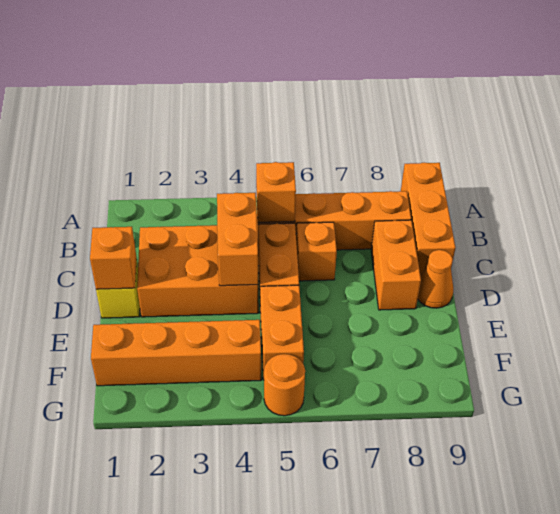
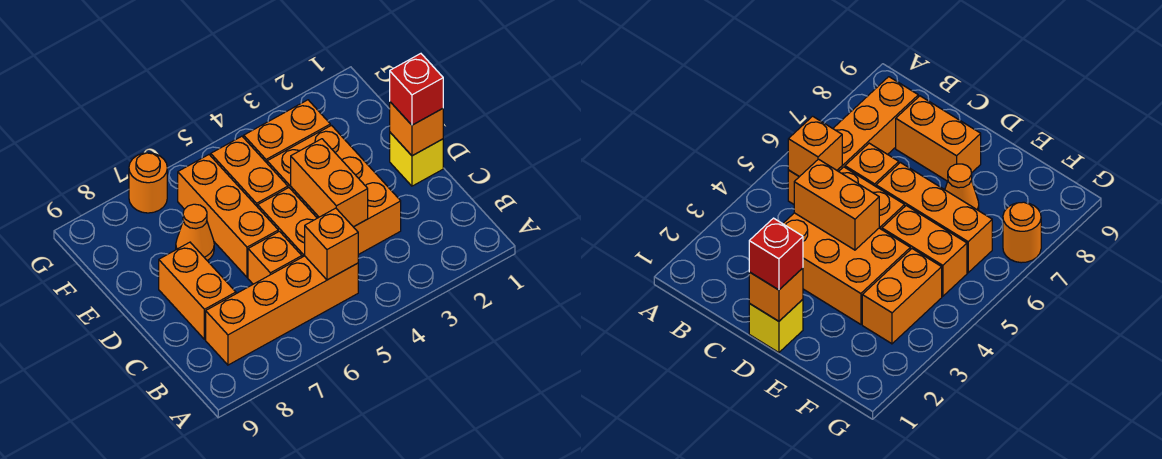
orange brick A9:C9 level 1 -> orange brick D6:F6 level 1
orange brick C2:D4 level 1 -> orange brick C3:E4 level 1
none -> red brick D1 level 3
orange cone D9 level 1 -> orange cone E7 level 1
orange brick F1:F4 level 1 -> orange brick F3:F4 level 1
orange round brick G5 level 1 -> orange round brick G7 level 1

